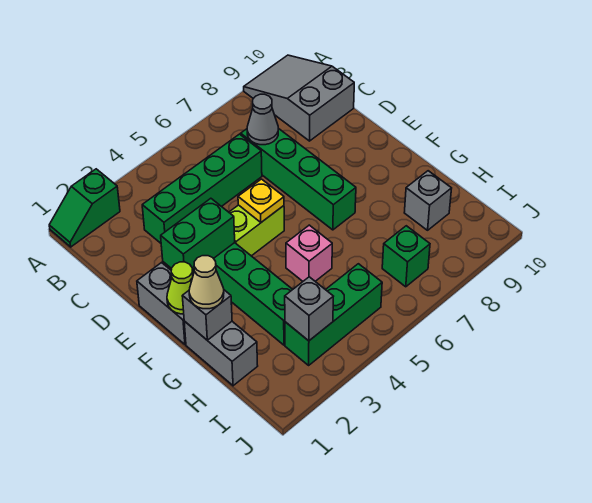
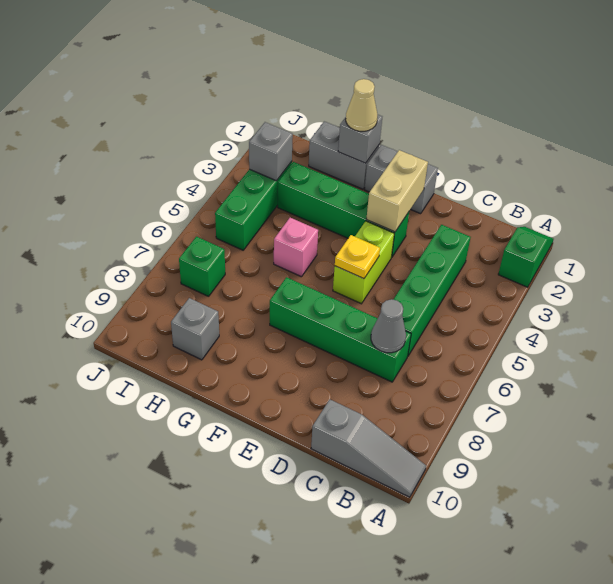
grey slope A9:C10 level 1 top C -> grey slope A10:C10 level 1 top C
green brick E2:E3 level 2 -> tan brick E2:E3 level 2
lime cone F1 level 2 -> none

